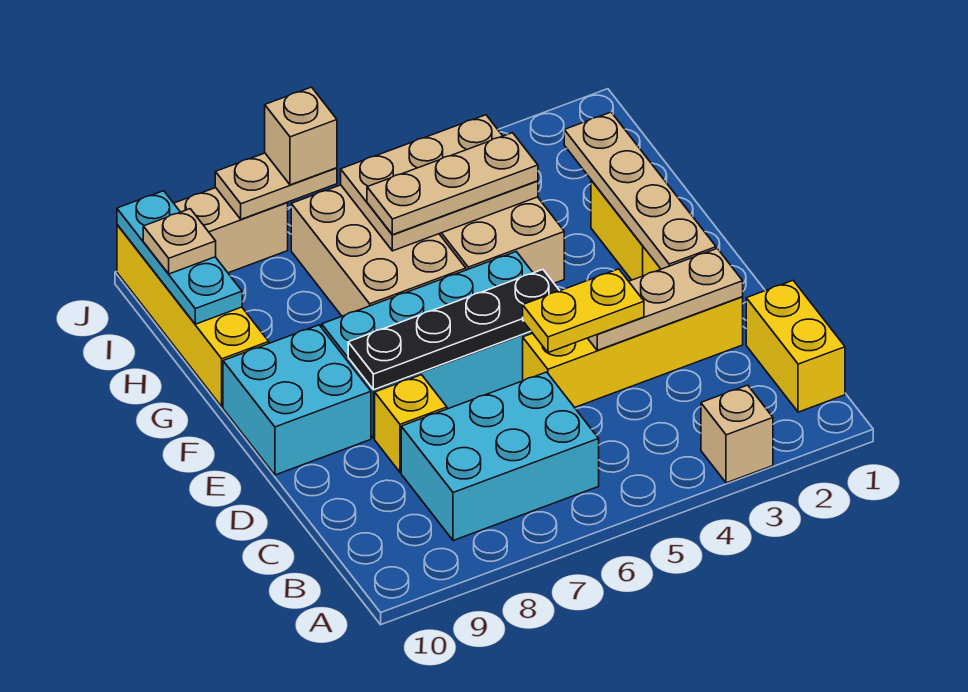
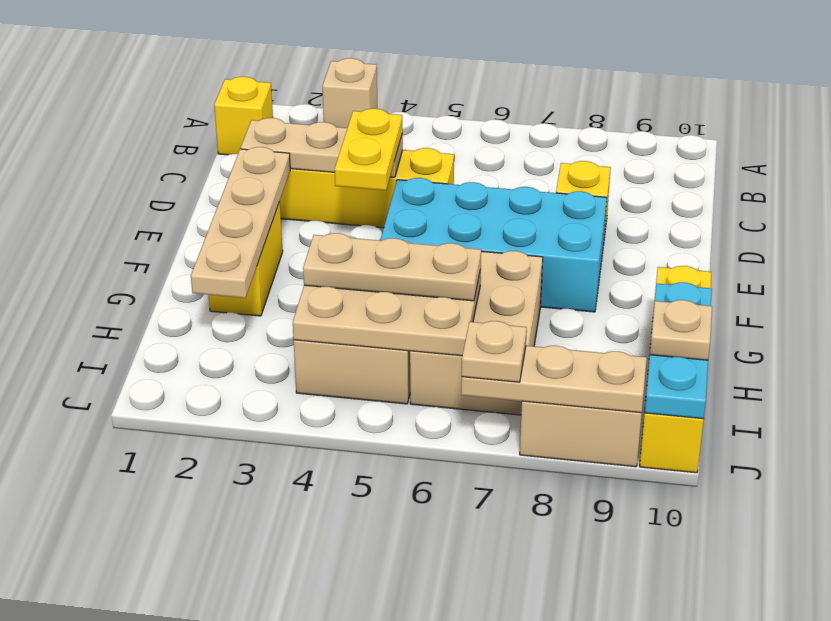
yellow brick B1:C1 level 1 -> yellow brick B1 level 1
cyan brick B6:C8 level 1 -> none
yellow plate D4:D5 level 3 -> yellow plate D4:E4 level 3
black plate E5:E8 level 2 -> none
cyan brick E9:F10 level 1 -> none
tan plate J7:J8 level 2 -> tan plate J7:J9 level 2
tan brick J7 level 3 -> tan plate J7 level 3

